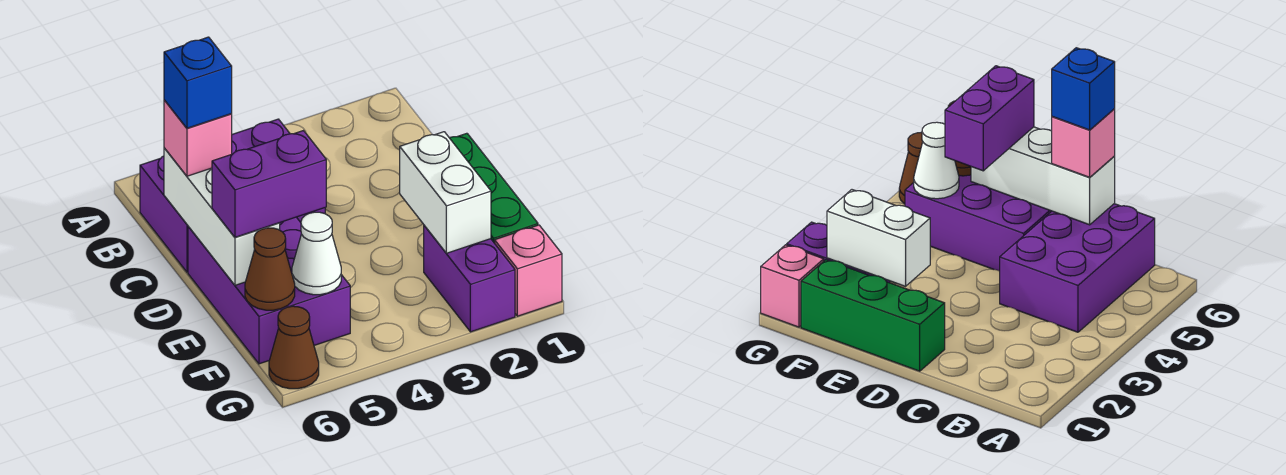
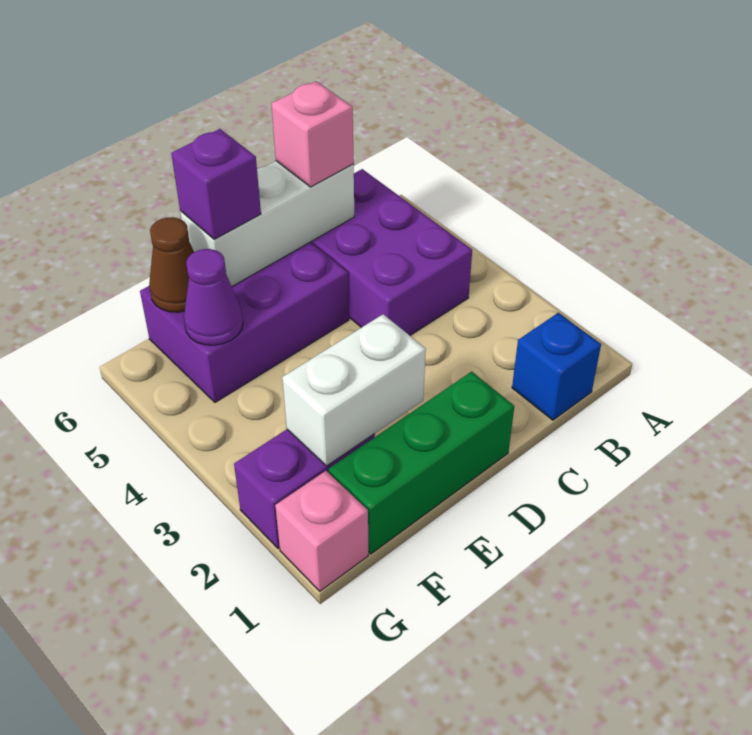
blue brick C6 level 4 -> blue brick B1 level 1
purple brick E5:E6 level 3 -> purple brick E6 level 3
white cone F5 level 2 -> purple cone F5 level 2
brown cone G6 level 1 -> none

